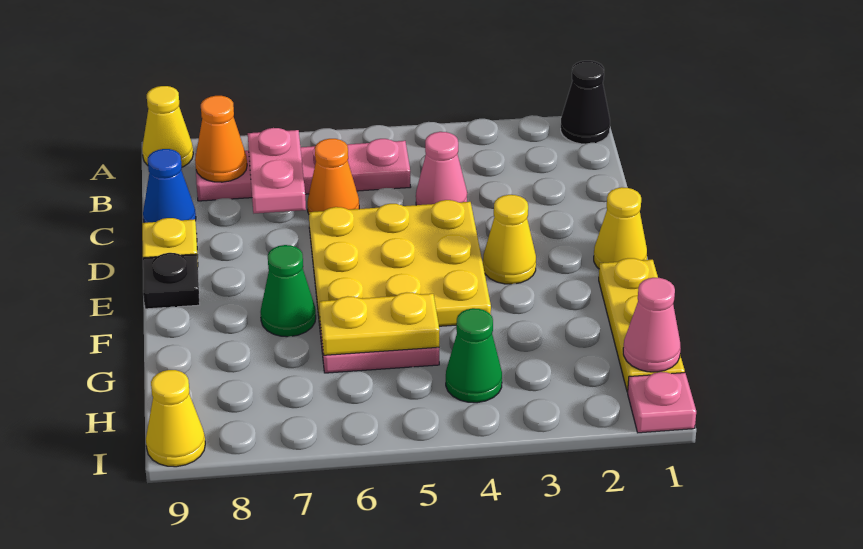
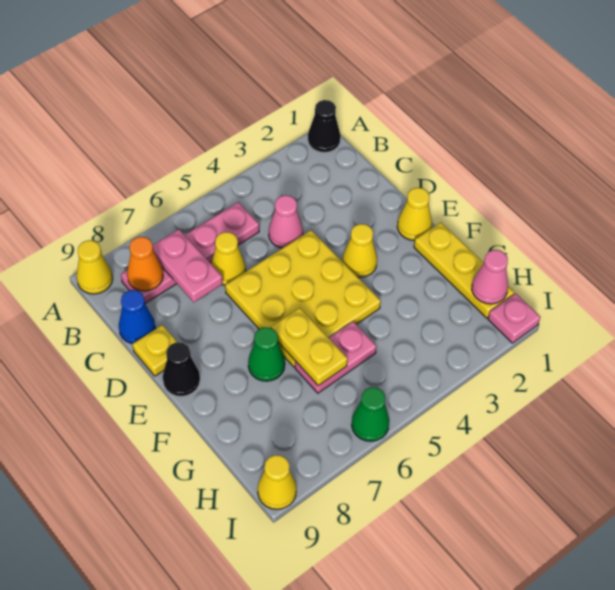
orange cone C6 level 1 -> yellow cone C6 level 1
black plate E9 level 1 -> black cone E9 level 1
yellow plate G5:G6 level 2 -> yellow plate F6:G6 level 2
green cone H4 level 1 -> green cone I6 level 1

